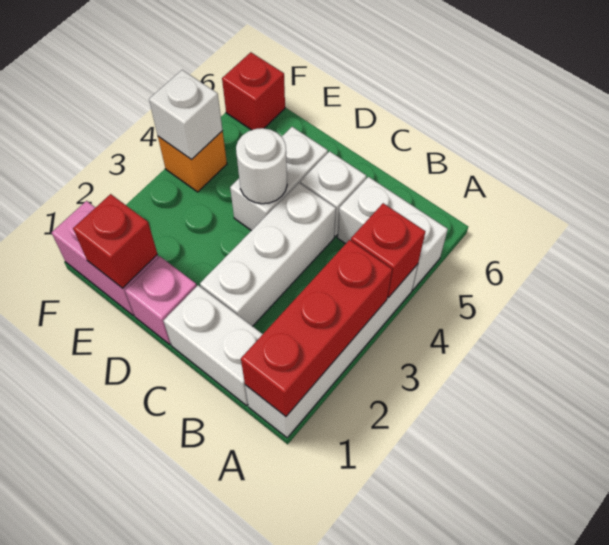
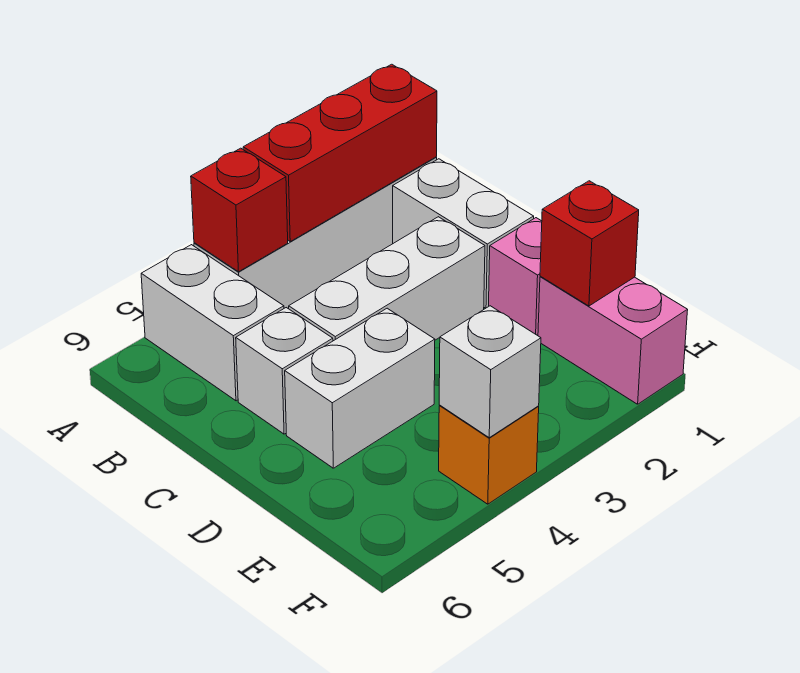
white round brick D4 level 2 -> none
red brick F6 level 1 -> none

